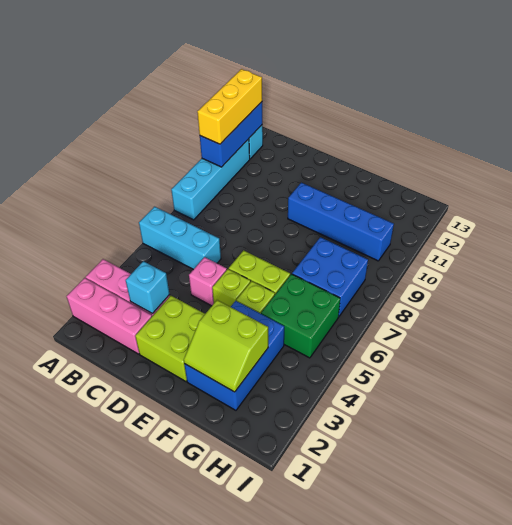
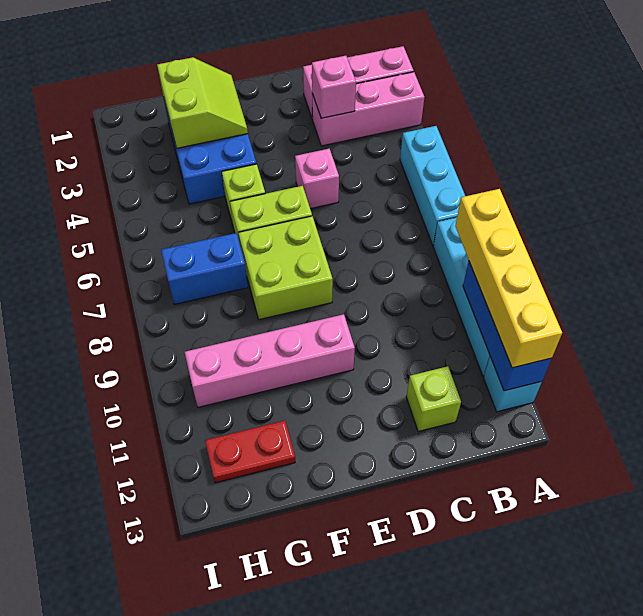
cyan brick A6:C6 level 1 -> cyan brick A5:A7 level 1
yellow brick A10:A12 level 3 -> yellow brick A9:A12 level 3
cyan brick C3 level 2 -> pink brick C3 level 2
lime brick D2:E3 level 1 -> lime brick E7:F8 level 1
lime brick E5 level 1 -> lime brick C12 level 1
blue brick E10:H10 level 1 -> pink brick E10:H10 level 1
lime slope F2:G3 level 2 top 3 -> lime slope F2:G3 level 2 top G
green brick G5:H6 level 1 -> none
blue brick G7:H8 level 1 -> blue brick G7:H7 level 1
none -> red plate G12:H12 level 1

